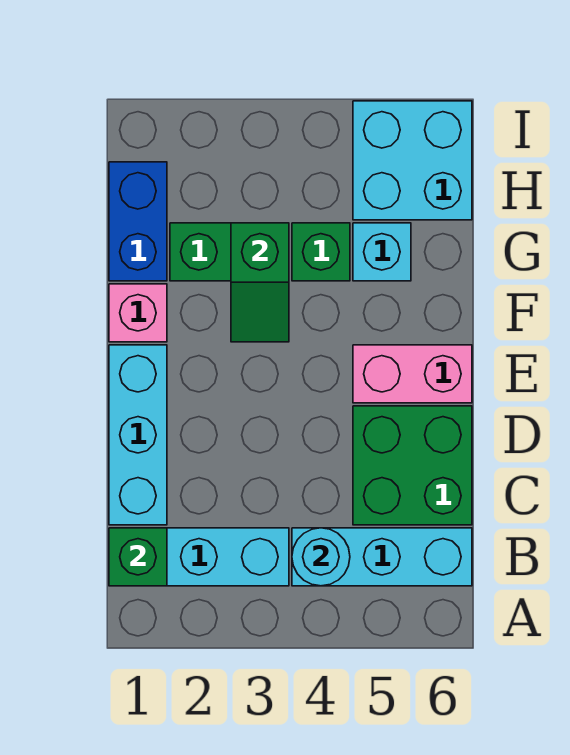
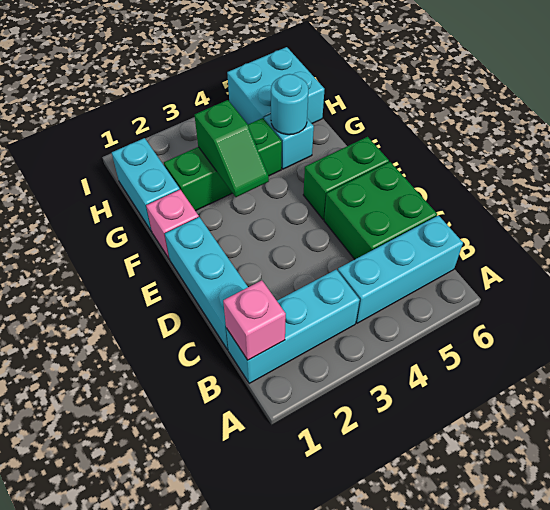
green brick B1 level 2 -> pink brick B1 level 2
cyan round brick B4 level 2 -> cyan round brick G5 level 2
pink brick E5:E6 level 1 -> green brick E5:E6 level 1
blue brick G1:H1 level 1 -> cyan brick G1:H1 level 1

